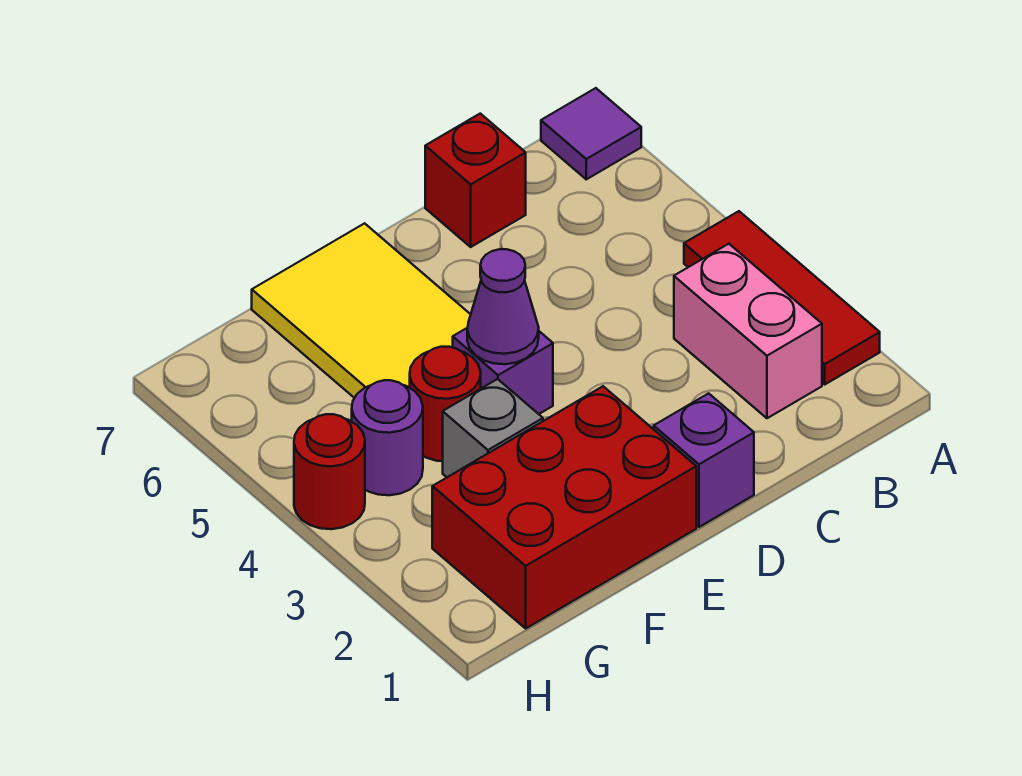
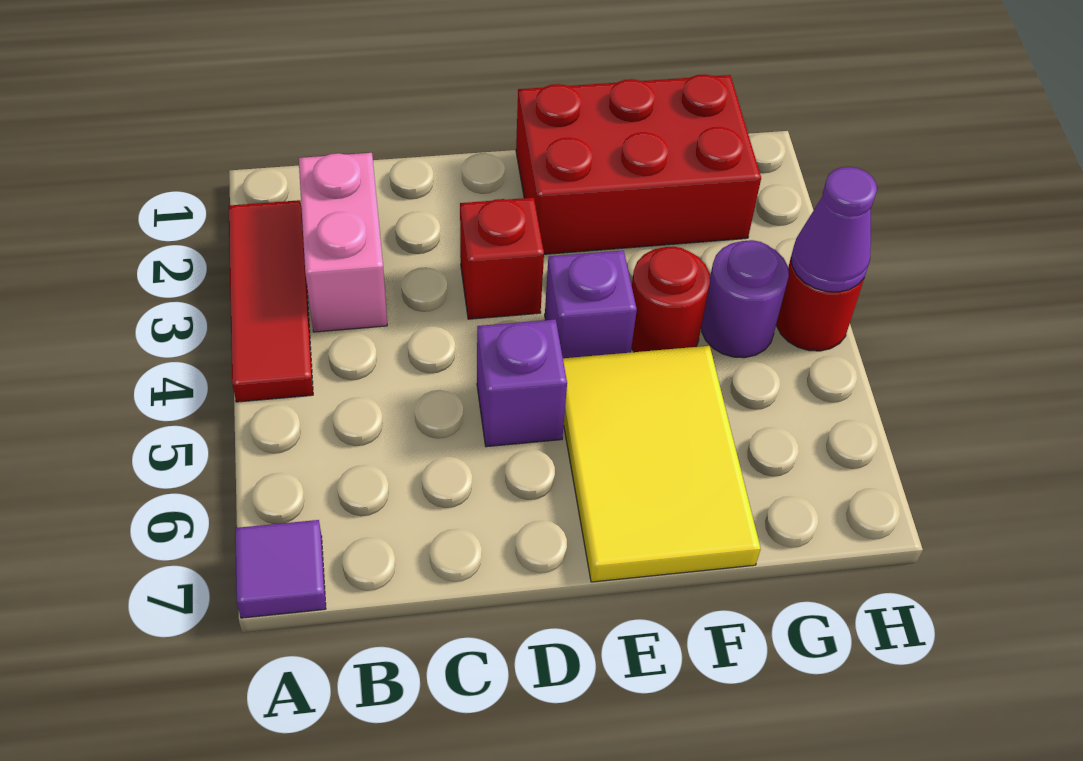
red brick C7 level 1 -> red brick D3 level 1
purple brick D1 level 1 -> purple brick D5 level 1
purple cone E4 level 2 -> purple cone H4 level 2
grey brick F3 level 1 -> none

